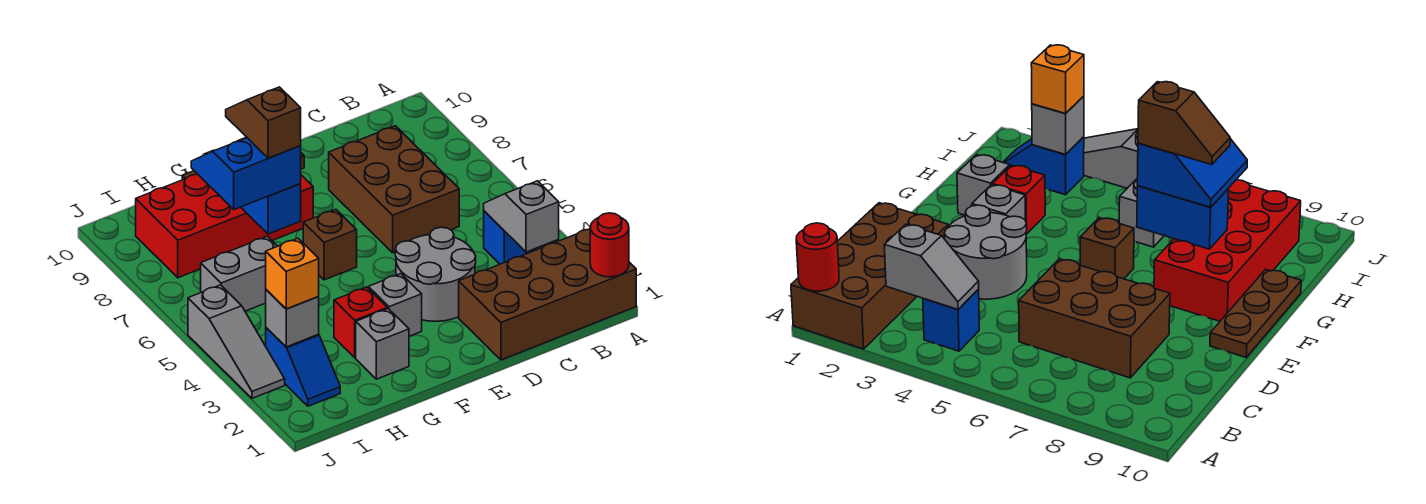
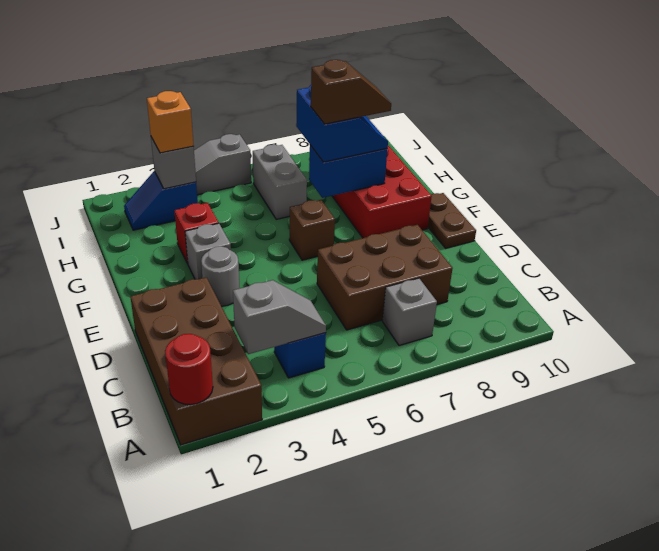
grey round brick D3:E4 level 1 -> grey round brick E3 level 1
brown plate E10:G10 level 1 -> brown plate E10:F10 level 1
grey brick G2 level 1 -> grey brick B7 level 1

